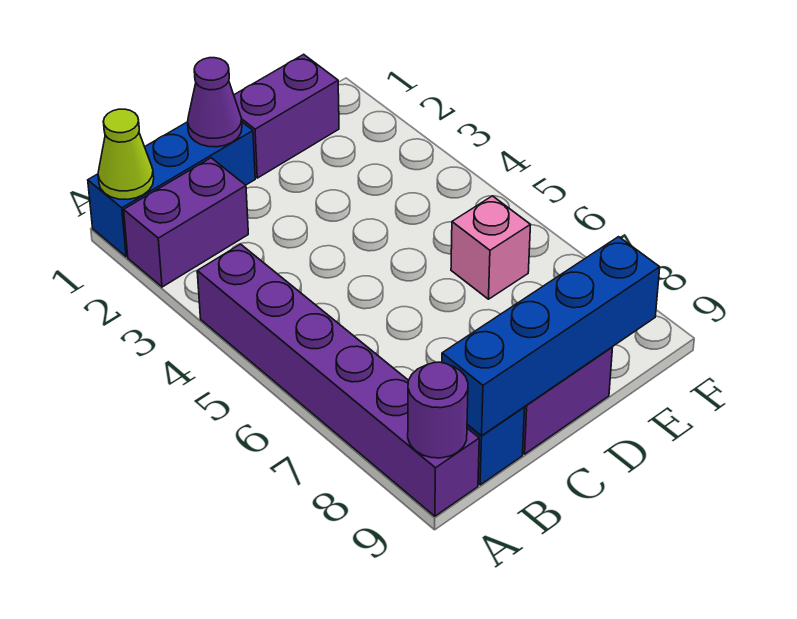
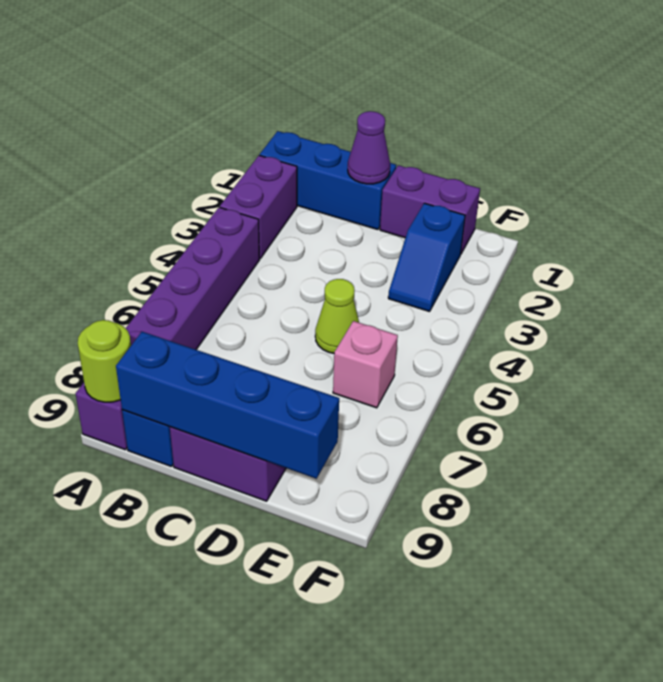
lime cone A1 level 2 -> lime cone D5 level 1
purple brick A2:B2 level 1 -> purple brick A2:A3 level 1
purple round brick A9 level 2 -> lime round brick A9 level 2
none -> blue slope E2:E3 level 1 top 2

